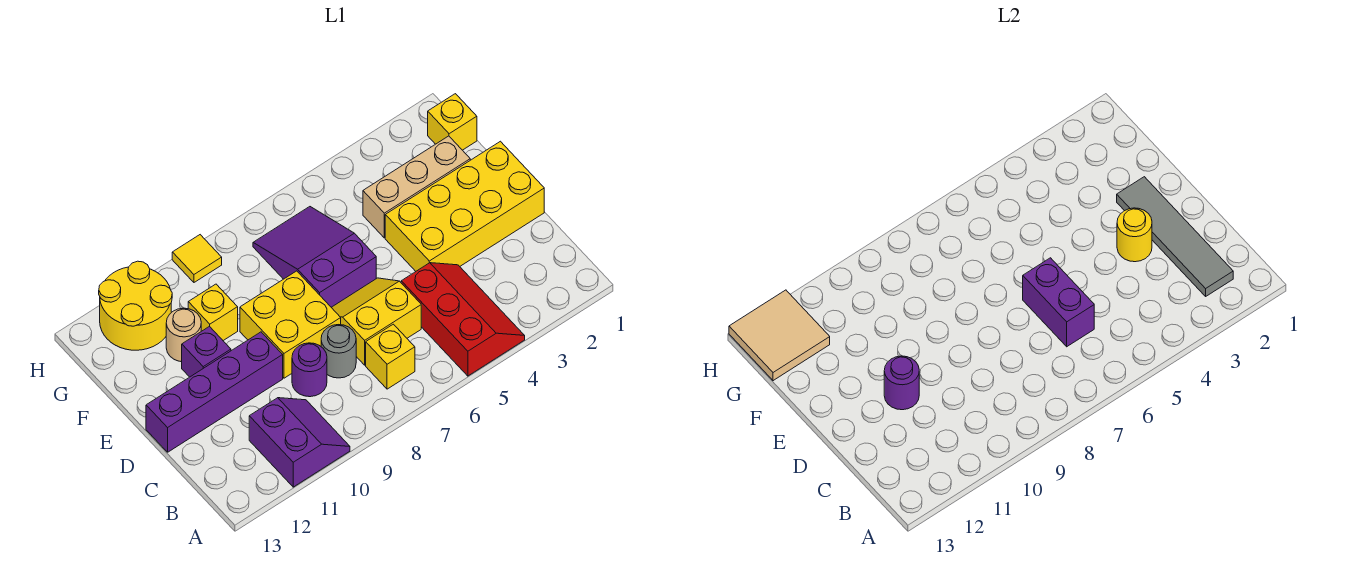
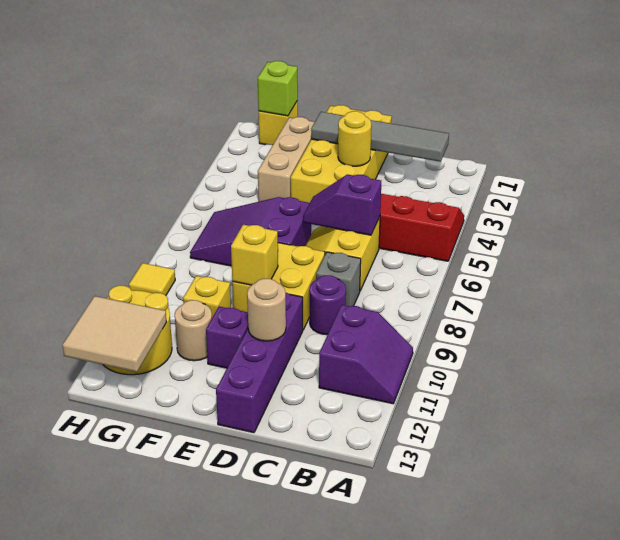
purple slope A10:B11 level 1 top 11 -> purple slope A10:B11 level 1 top B
yellow brick B7 level 1 -> yellow brick E9 level 2
purple brick C6:D6 level 2 -> purple slope C6:D6 level 2 top C
grey round brick C8 level 1 -> grey brick C8 level 1
purple round brick D11 level 2 -> tan round brick D11 level 2
none -> lime brick G1 level 2

